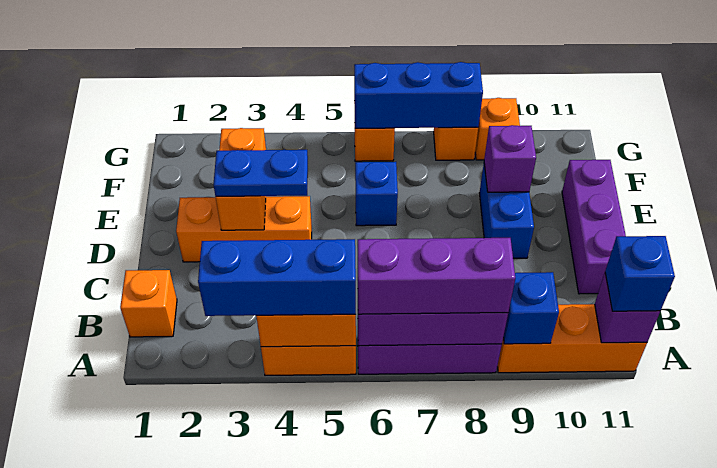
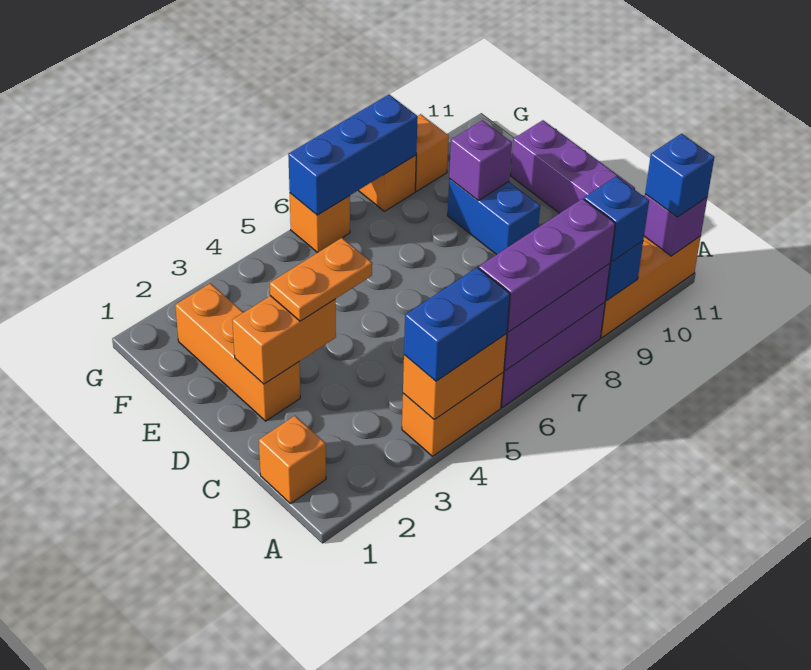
blue brick A3:A5 level 3 -> blue brick A4:A5 level 3
orange brick D2:D4 level 1 -> orange brick D2:F2 level 1
orange brick D3:E3 level 2 -> orange brick D2:D3 level 2
blue plate D3:D4 level 3 -> orange plate D3:D4 level 3
blue brick E6 level 1 -> blue brick A9 level 3

